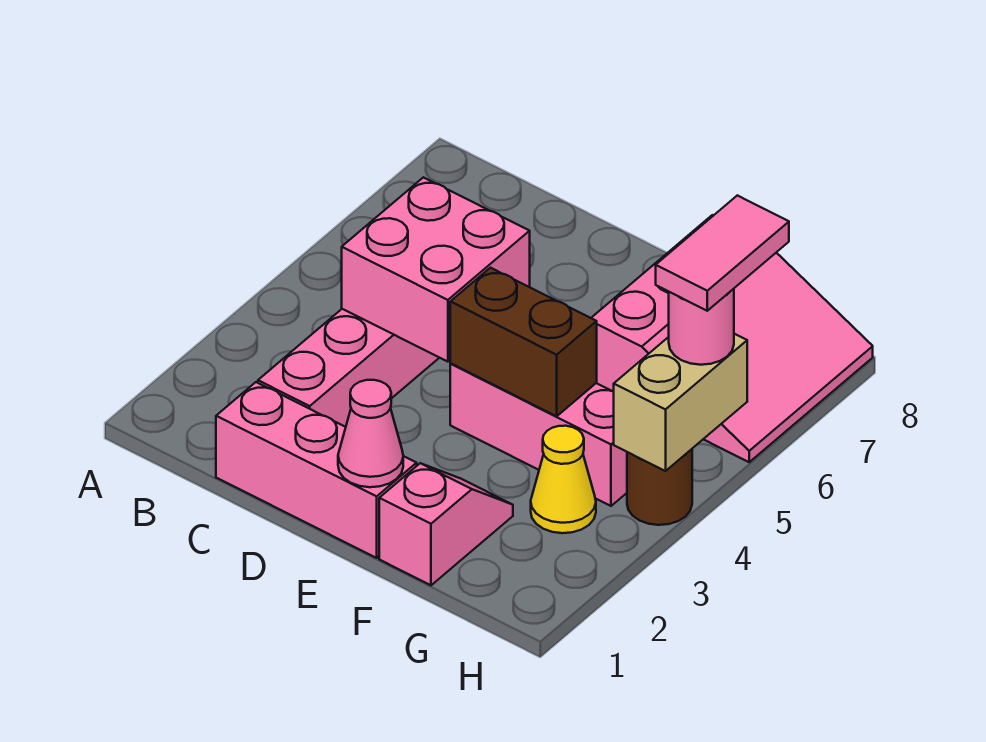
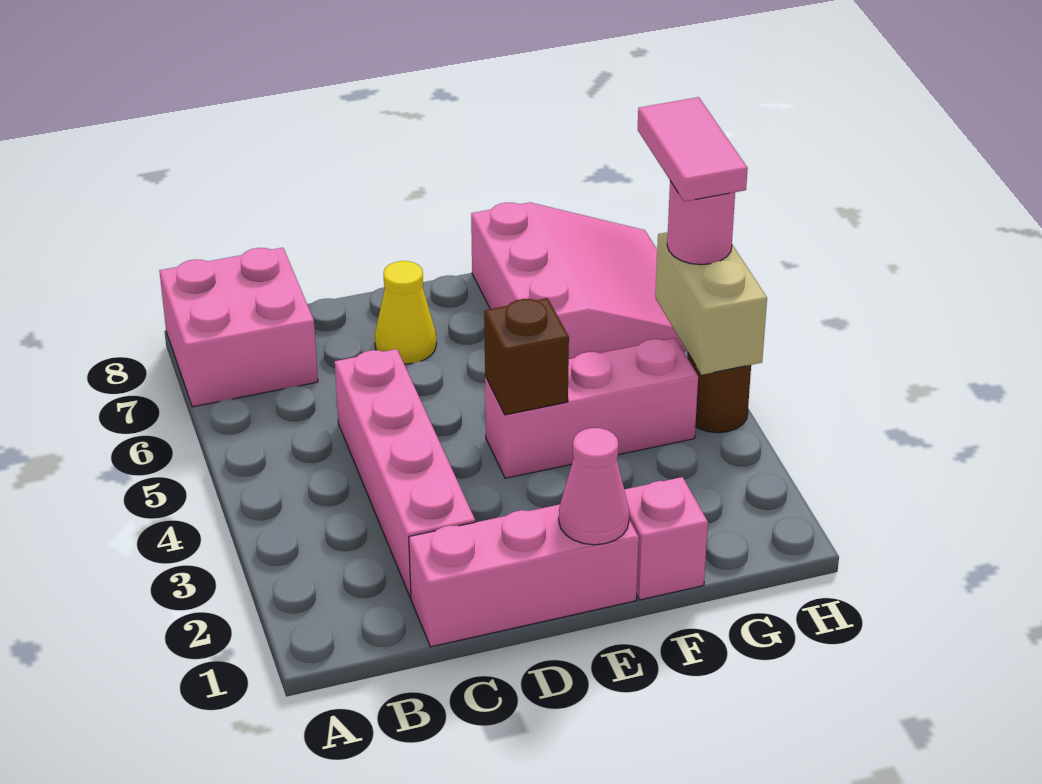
pink brick C4:D5 level 2 -> pink brick A7:B8 level 1
brown brick E4:F4 level 2 -> brown brick E4 level 2
yellow cone G3 level 1 -> yellow cone D7 level 1

